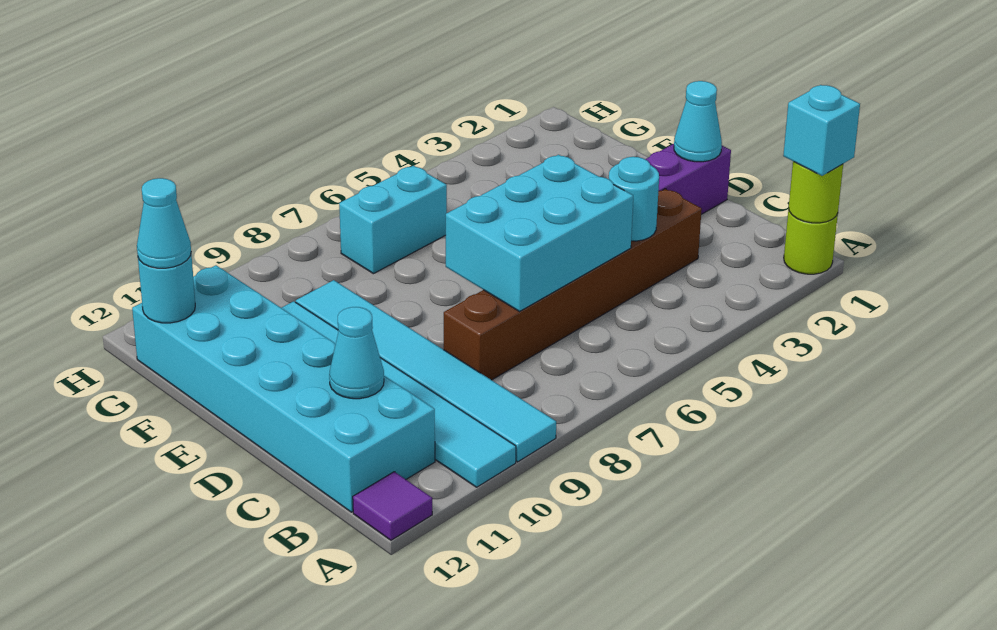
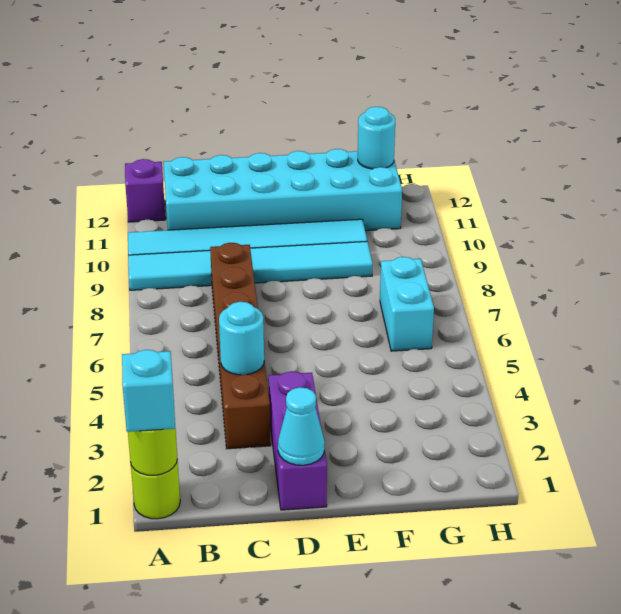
purple tile A12 level 1 -> purple brick A12 level 1
cyan brick C5:D7 level 2 -> none
cyan cone C11 level 2 -> none
cyan cone G12 level 3 -> none

